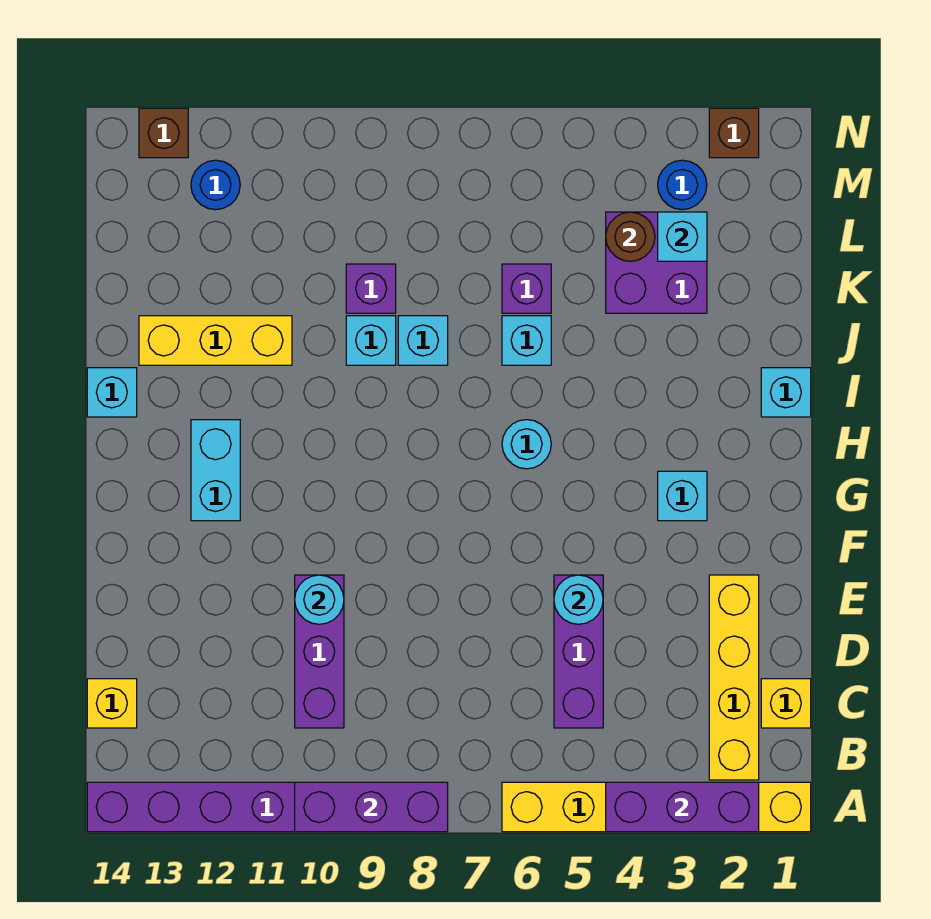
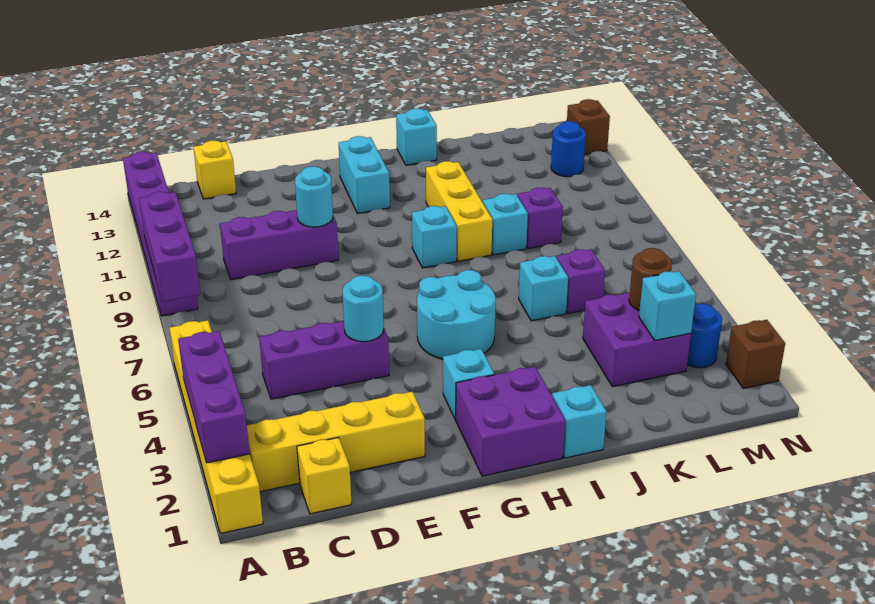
none -> purple brick G1:H2 level 1
cyan brick G12:H12 level 1 -> cyan brick G12:G13 level 1
cyan round brick H6 level 1 -> cyan round brick G5:H6 level 1
cyan brick J8 level 1 -> cyan brick H9 level 1
yellow brick J11:J13 level 1 -> yellow brick I9:I11 level 1

